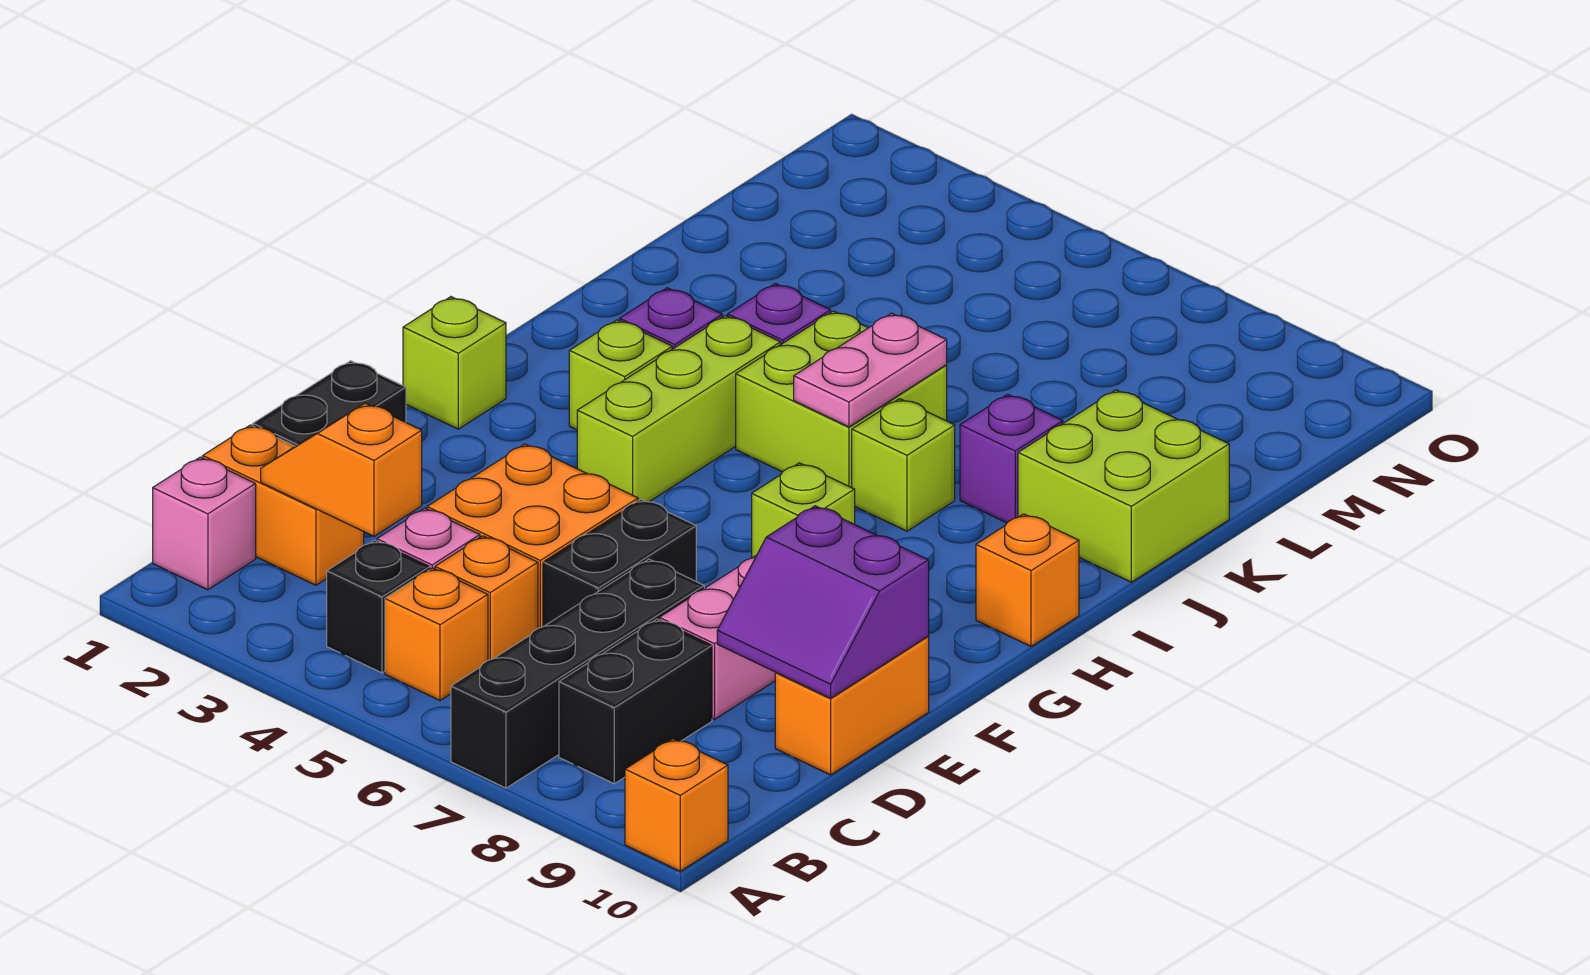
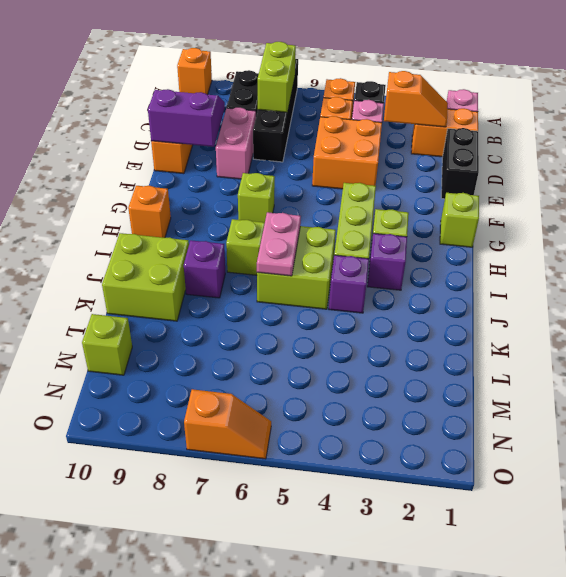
none -> lime brick B7:C7 level 2
black brick D6:E6 level 1 -> none
none -> lime brick M10 level 1
none -> orange slope O6:O7 level 1 top 7

